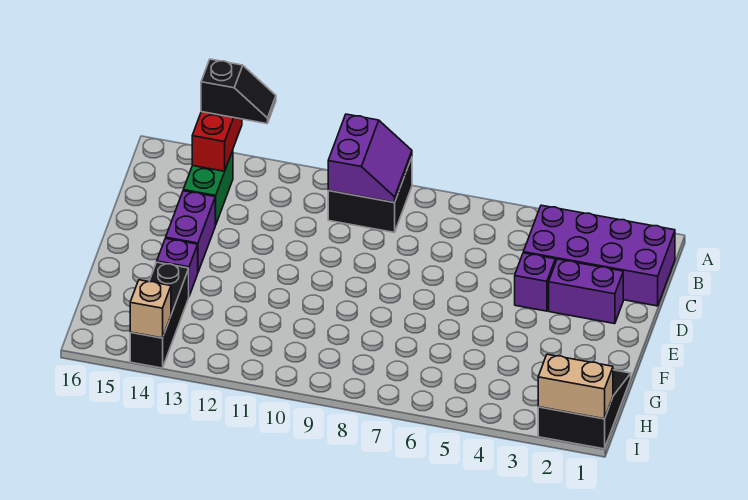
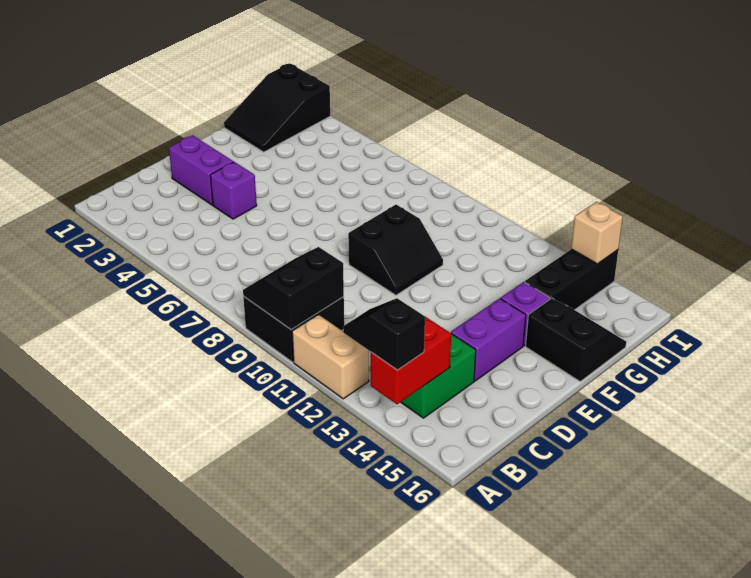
purple slope A9:B10 level 2 top 10 -> black slope A9:B10 level 2 top 10
purple brick B1:C4 level 1 -> none
none -> black slope E9:F10 level 1 top 9
none -> black slope F15:G16 level 1 top F
tan brick I1:I2 level 2 -> tan brick A11:A12 level 1

